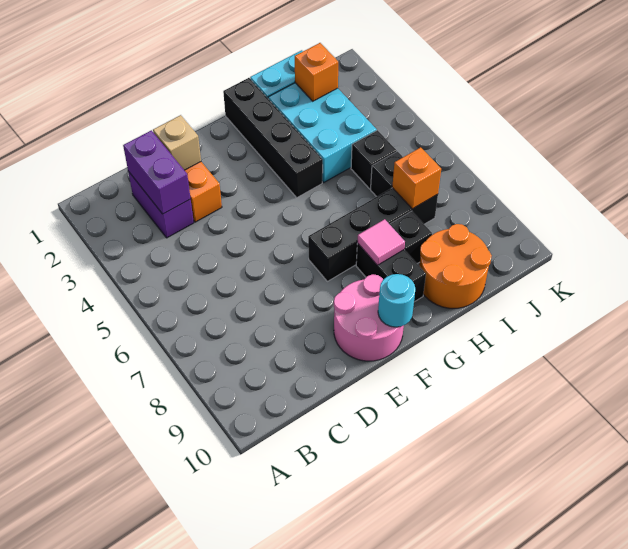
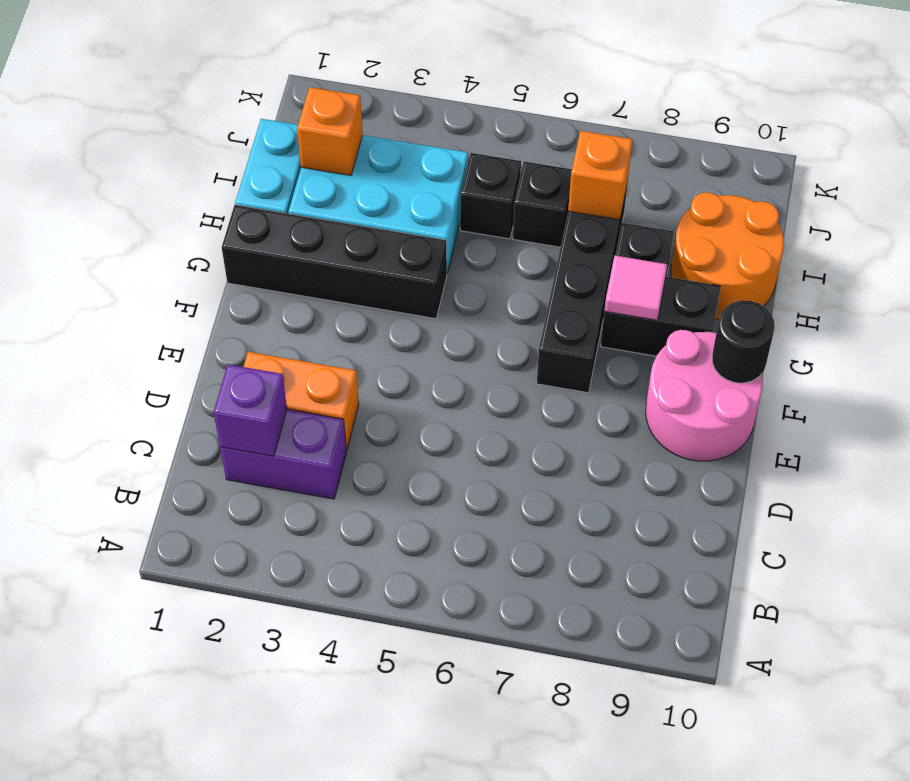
purple brick C2:C3 level 2 -> purple brick C2 level 2
tan brick D2 level 2 -> none
cyan round brick F10 level 2 -> black round brick F10 level 2

